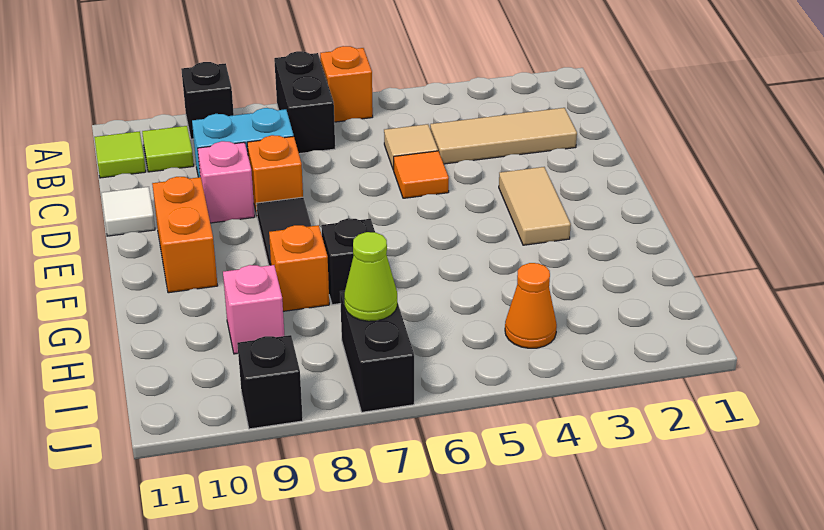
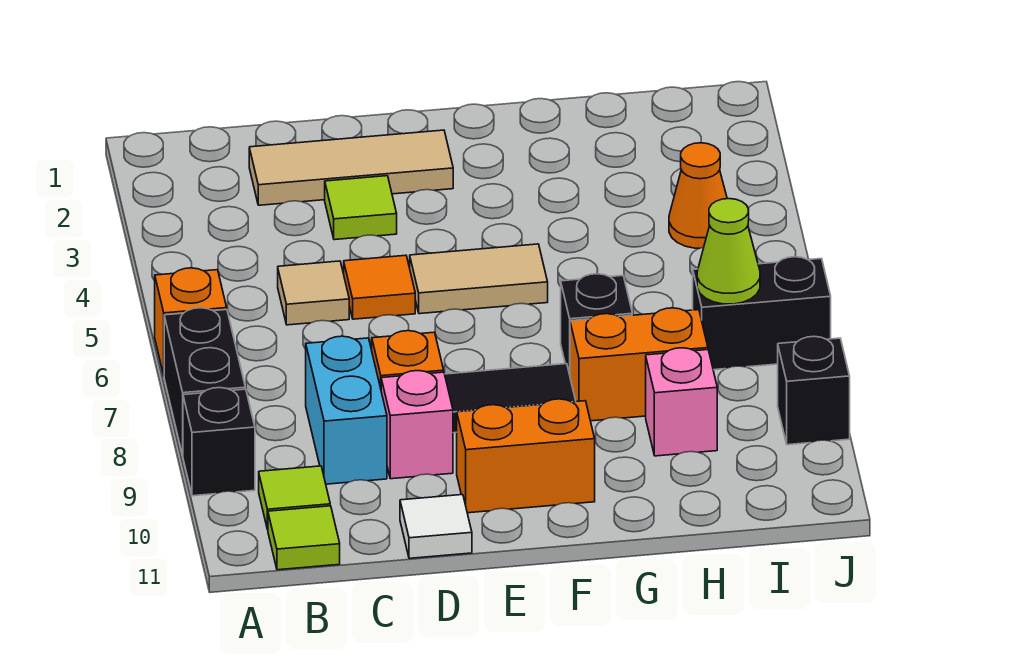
black brick A7:B7 level 1 -> black brick A7:A8 level 1
tan tile C2:C4 level 1 -> tan tile C2:E2 level 1
none -> lime tile D3 level 1
tan tile E3:F3 level 1 -> tan tile E5:F5 level 1
orange brick G8 level 1 -> orange brick G8:H8 level 1

